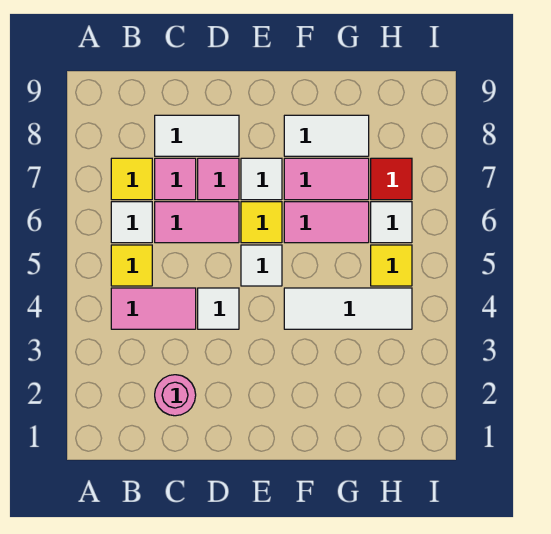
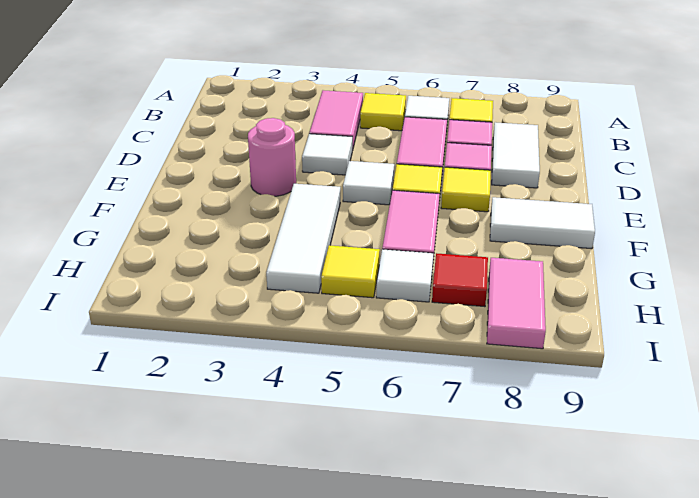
pink round brick C2 level 1 -> pink round brick E3 level 1
white tile E7 level 1 -> yellow tile E7 level 1
pink tile F7:G7 level 1 -> pink tile H8:I8 level 1
white tile F8:G8 level 1 -> white tile F8:F9 level 1

